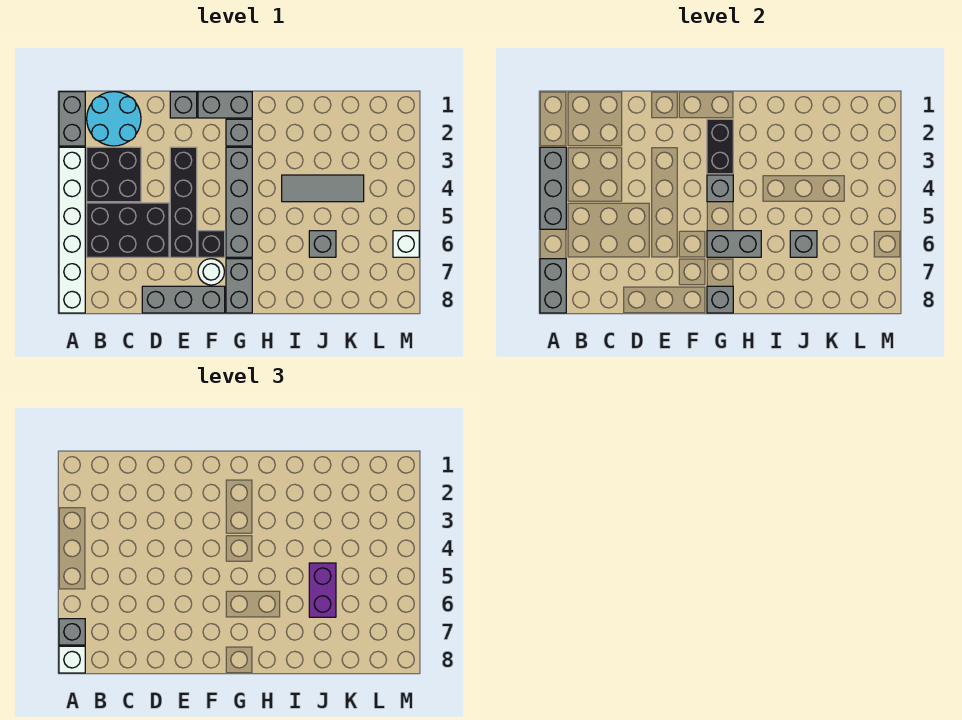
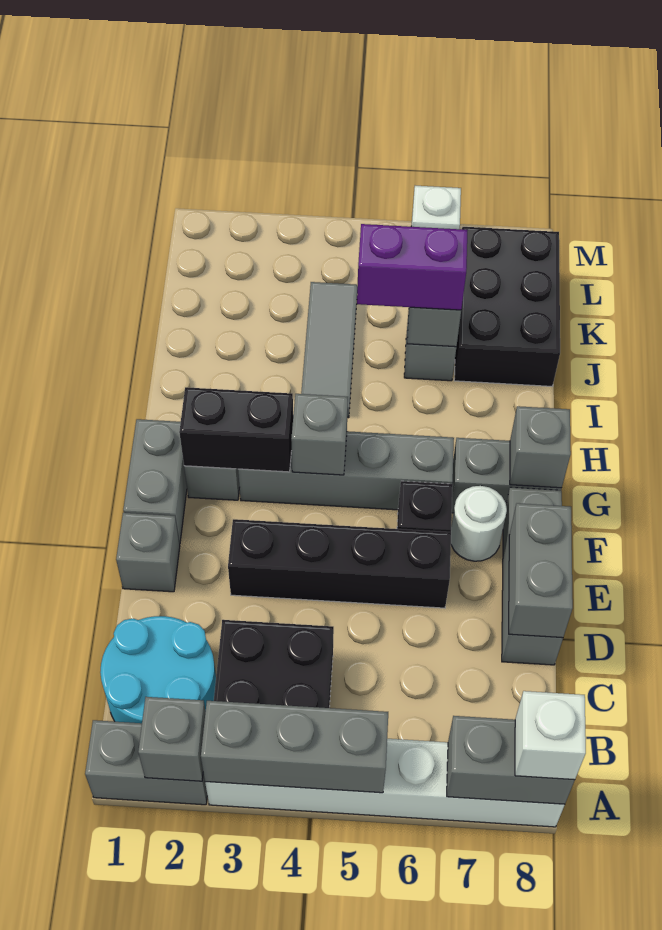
grey brick A7 level 3 -> grey brick A2 level 2
black brick B5:D6 level 1 -> black brick J7:L8 level 1
grey brick G6:H6 level 2 -> grey brick D8:E8 level 2

